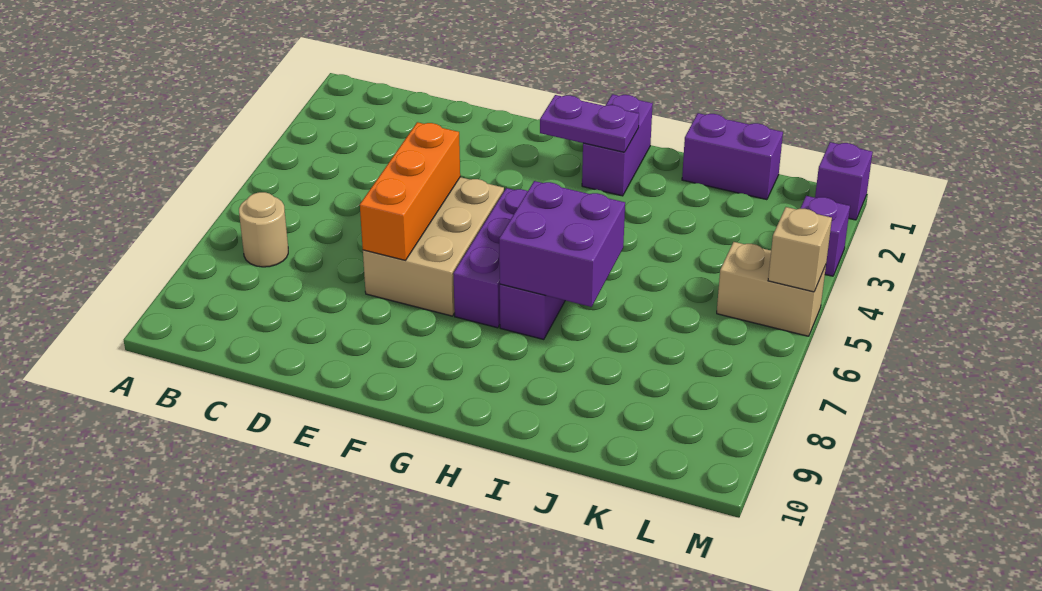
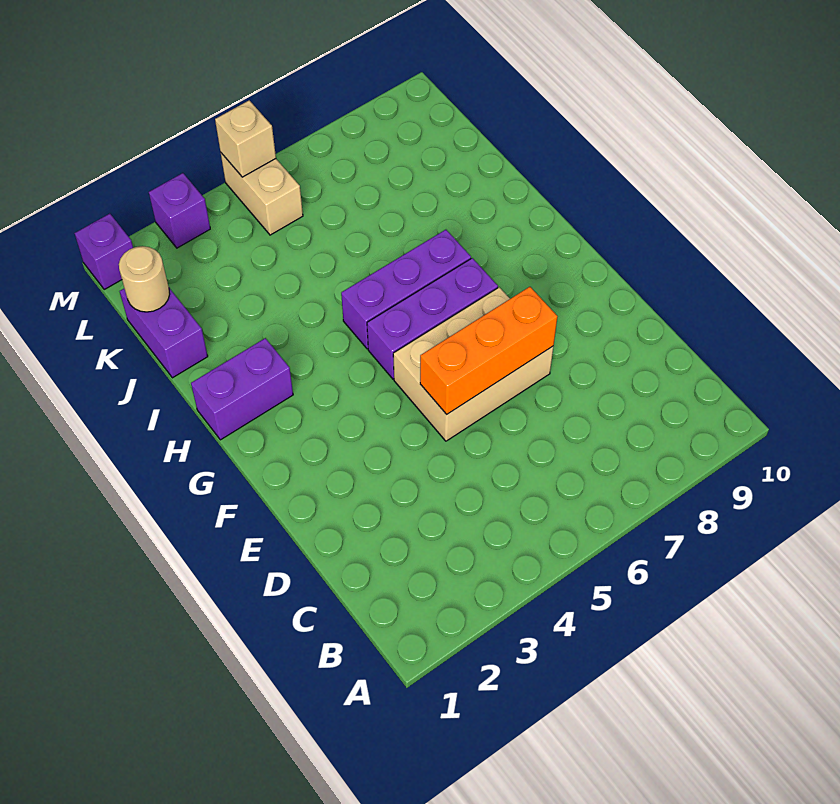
tan round brick B7 level 1 -> tan round brick K1 level 2
purple plate G2:H2 level 2 -> none
purple brick H6:I7 level 2 -> none

